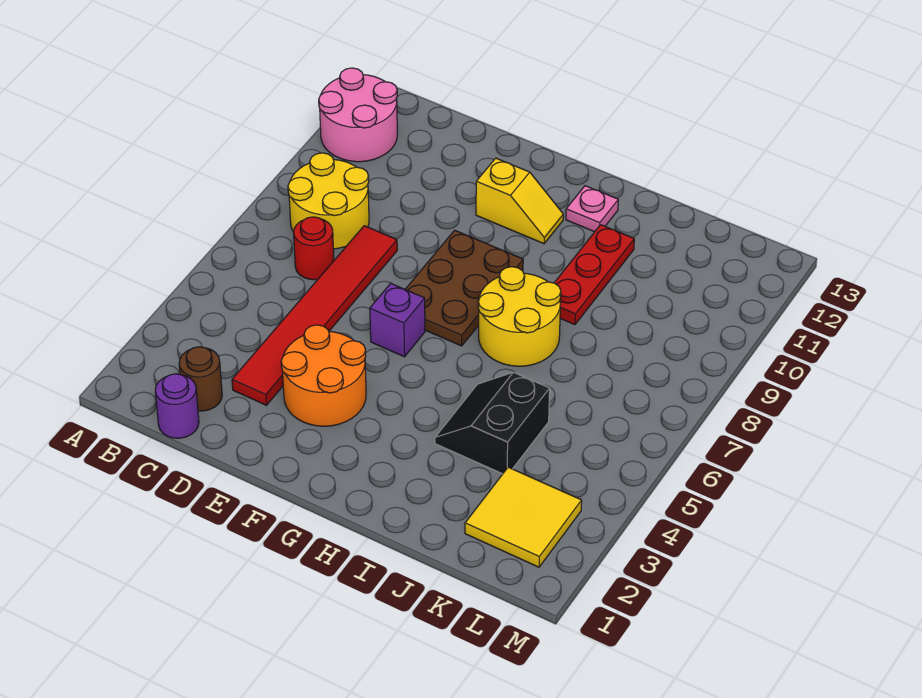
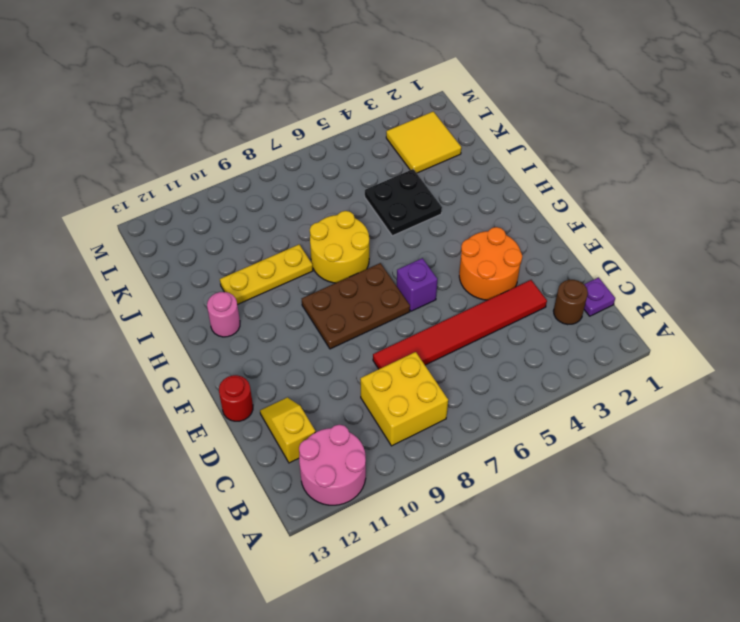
yellow round brick B8:C9 level 1 -> yellow brick B8:C9 level 1
purple round brick C1 level 1 -> purple plate C1 level 1
red round brick C7 level 1 -> red round brick E13 level 1
yellow slope F11:G11 level 1 top F -> yellow slope C12:D12 level 1 top C
pink plate H12 level 1 -> pink round brick H12 level 1
black slope I4:J5 level 1 top J -> black plate I4:J5 level 1
red plate I9:I11 level 1 -> yellow plate I9:I11 level 1

